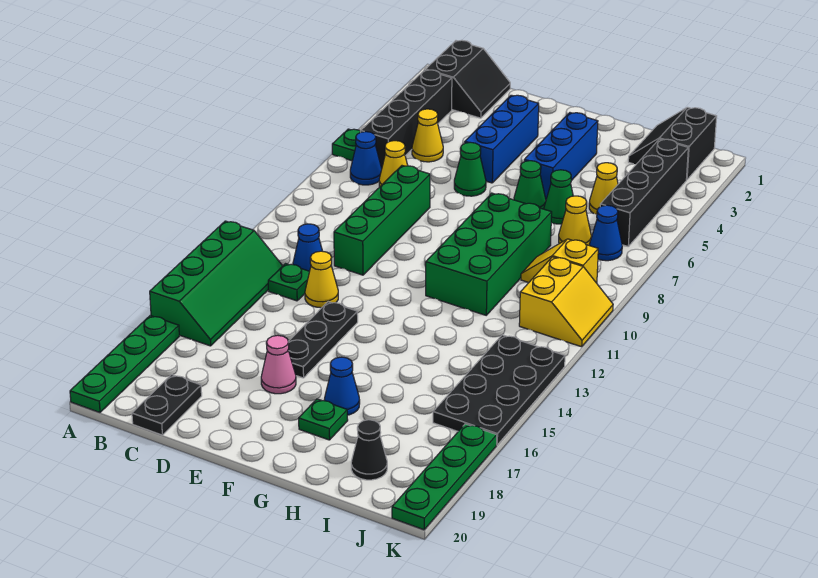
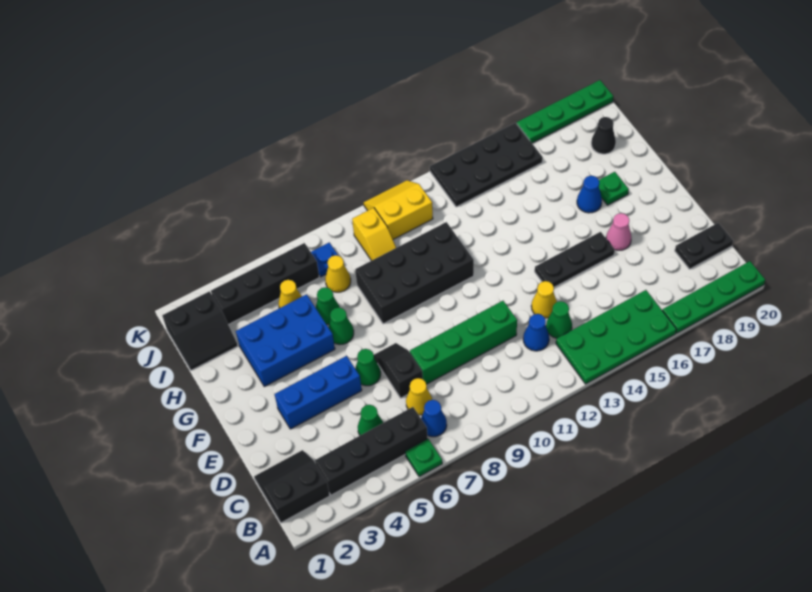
green slope A13:B16 level 1 top A -> green plate A13:B16 level 1
yellow cone C5 level 1 -> green cone C5 level 1
green plate C13 level 1 -> green cone C13 level 1
none -> black slope D7:E7 level 1 top D
blue brick G3:G5 level 1 -> blue brick G3:H5 level 1
green brick G8:H11 level 1 -> black brick G8:H11 level 1
blue cone J7 level 1 -> blue plate J7 level 1

